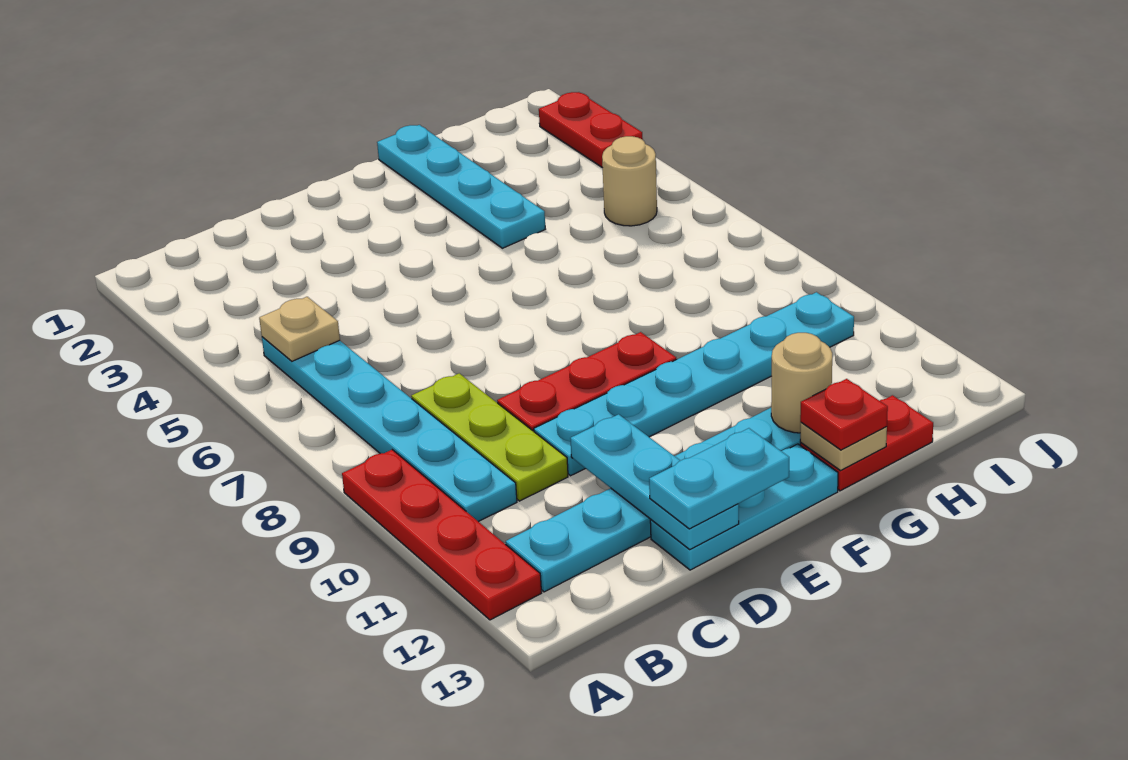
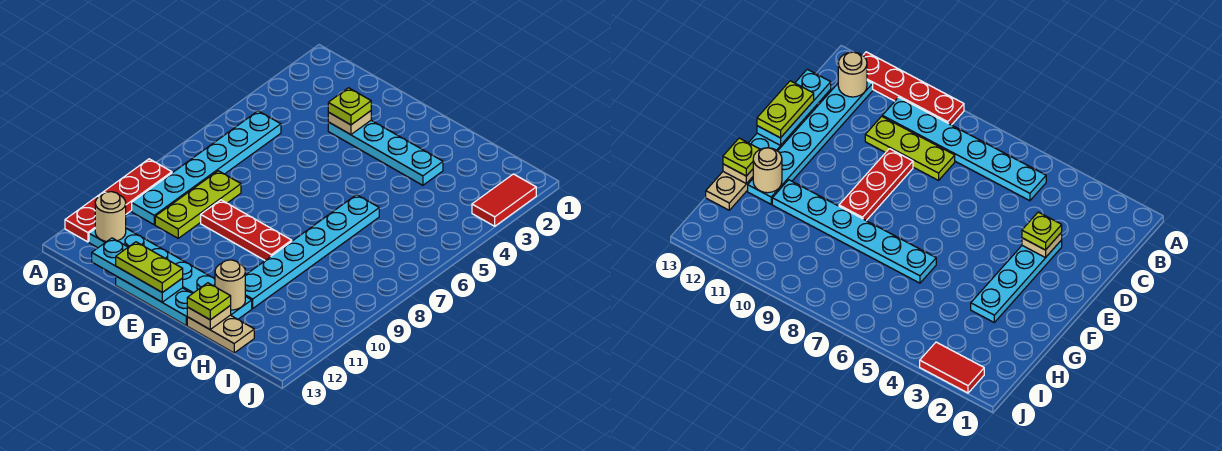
tan plate B5 level 2 -> tan plate D3 level 2
none -> lime plate D3 level 3
cyan plate D10:I10 level 1 -> cyan plate G6:G11 level 1
cyan plate D11:D13 level 2 -> cyan plate C13:E13 level 2
cyan plate D13:E13 level 3 -> lime plate D13:E13 level 3
cyan plate G1:G4 level 1 -> cyan plate D3:G3 level 1
red plate G13:H13 level 1 -> tan plate G13:H13 level 1
red plate G13 level 3 -> lime plate G13 level 3
tan round brick I5 level 1 -> tan round brick B12 level 2
red plate J2:J3 level 1 -> red tile J2:J3 level 1

